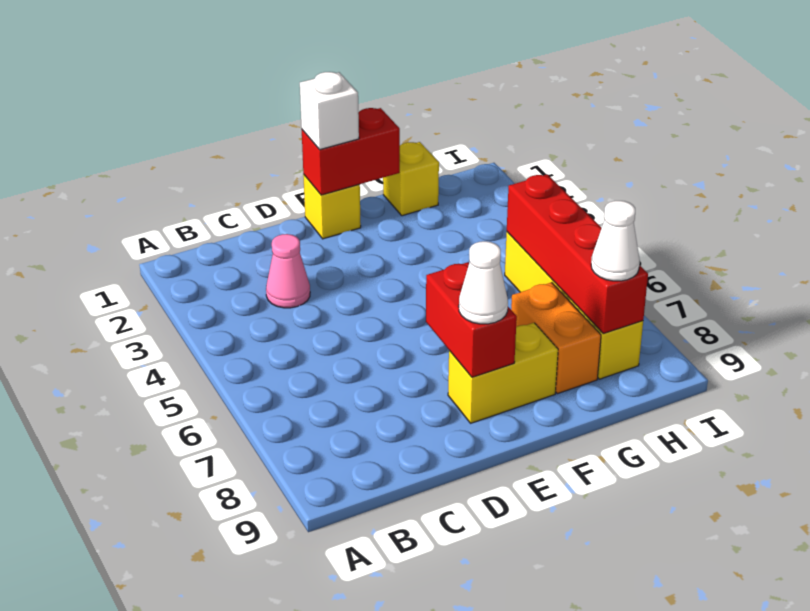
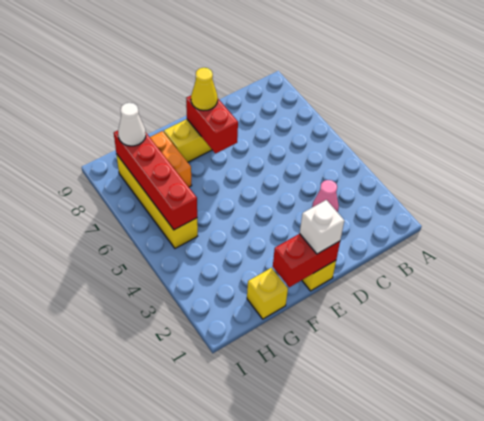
white cone E8 level 3 -> yellow cone E8 level 3

